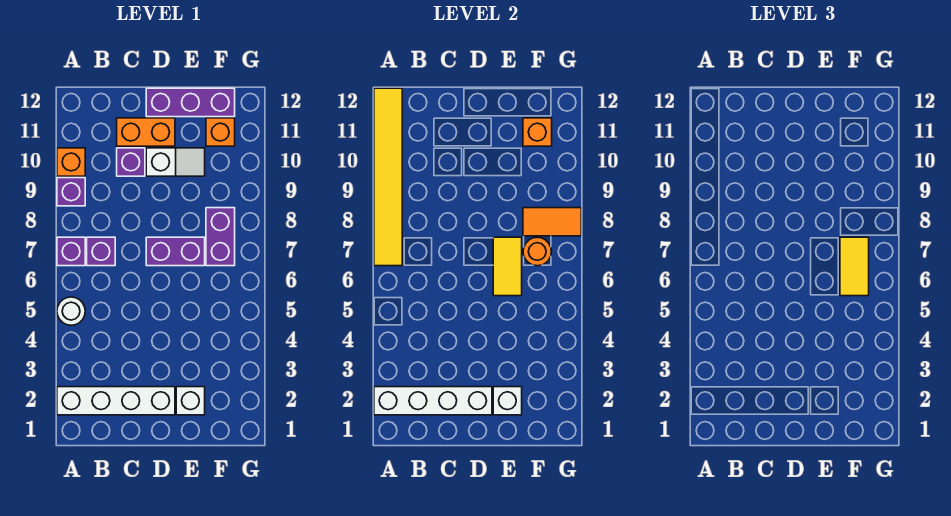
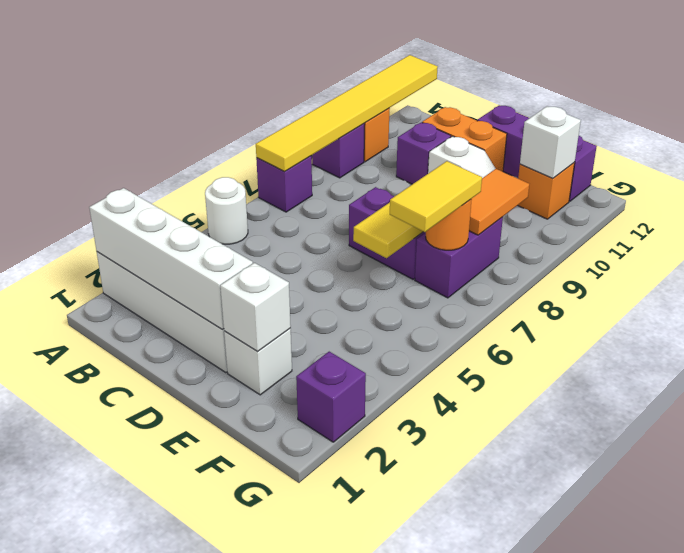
purple brick B7 level 1 -> purple brick G2 level 1
orange tile F8:G8 level 2 -> orange tile F8:F9 level 2
orange brick F11 level 2 -> white brick F11 level 2

